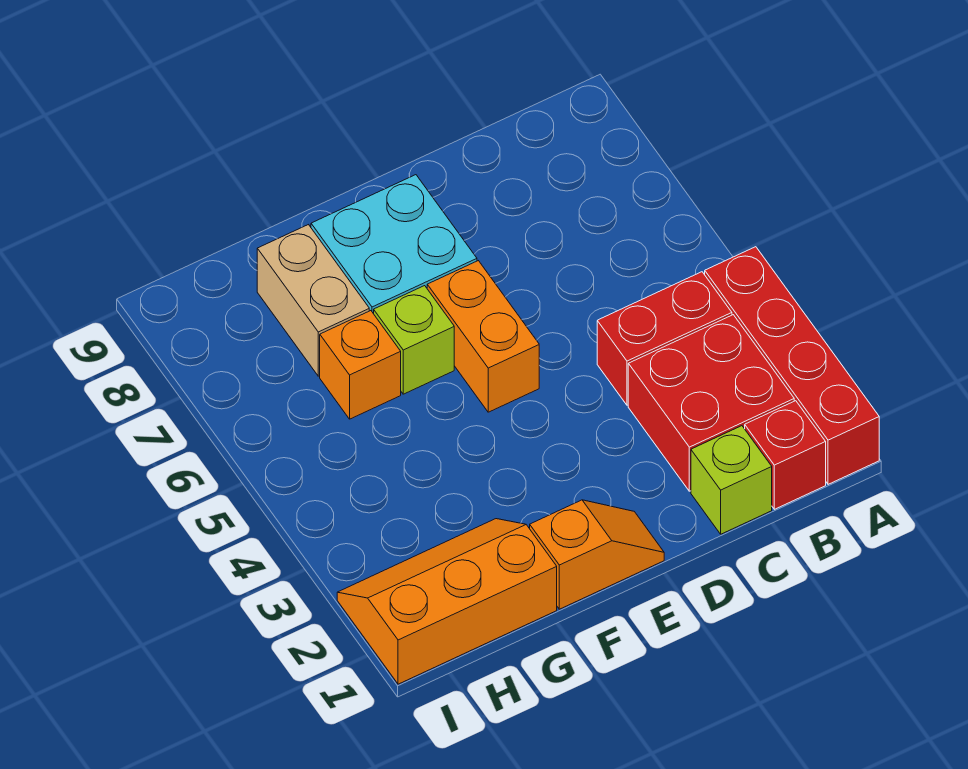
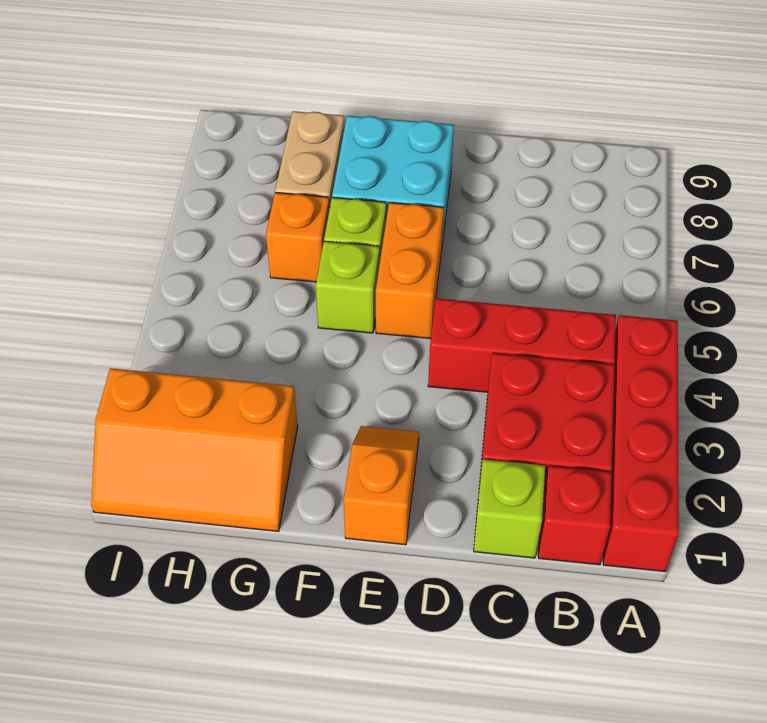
red brick B4:C4 level 1 -> red brick B4:D4 level 1
orange slope E1:F1 level 1 top F -> orange slope E1:E2 level 1 top 1
none -> lime brick F5 level 1
orange slope G1:I2 level 1 top 1 -> orange slope G1:I2 level 1 top 2

